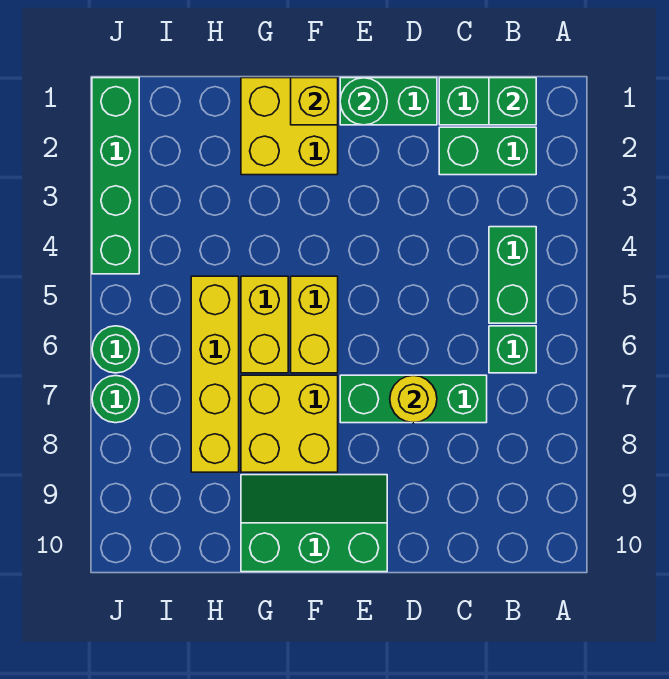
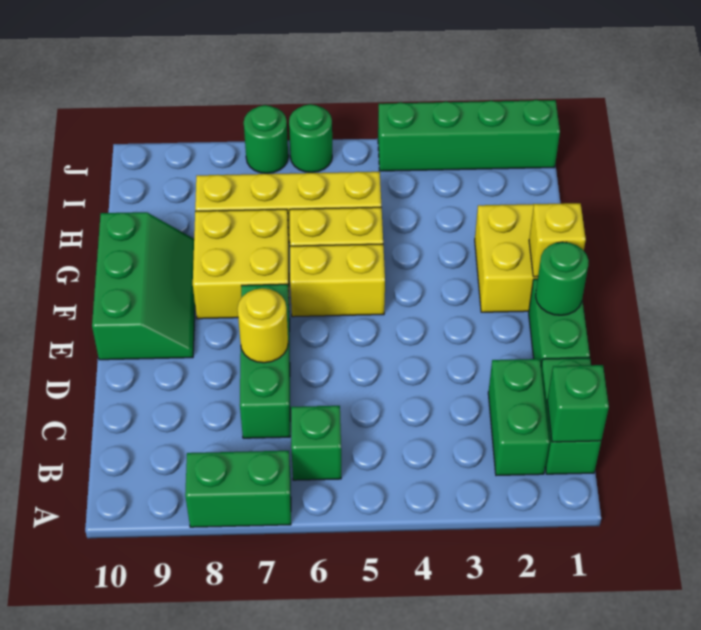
green brick B4:B5 level 1 -> green brick A7:A8 level 1

